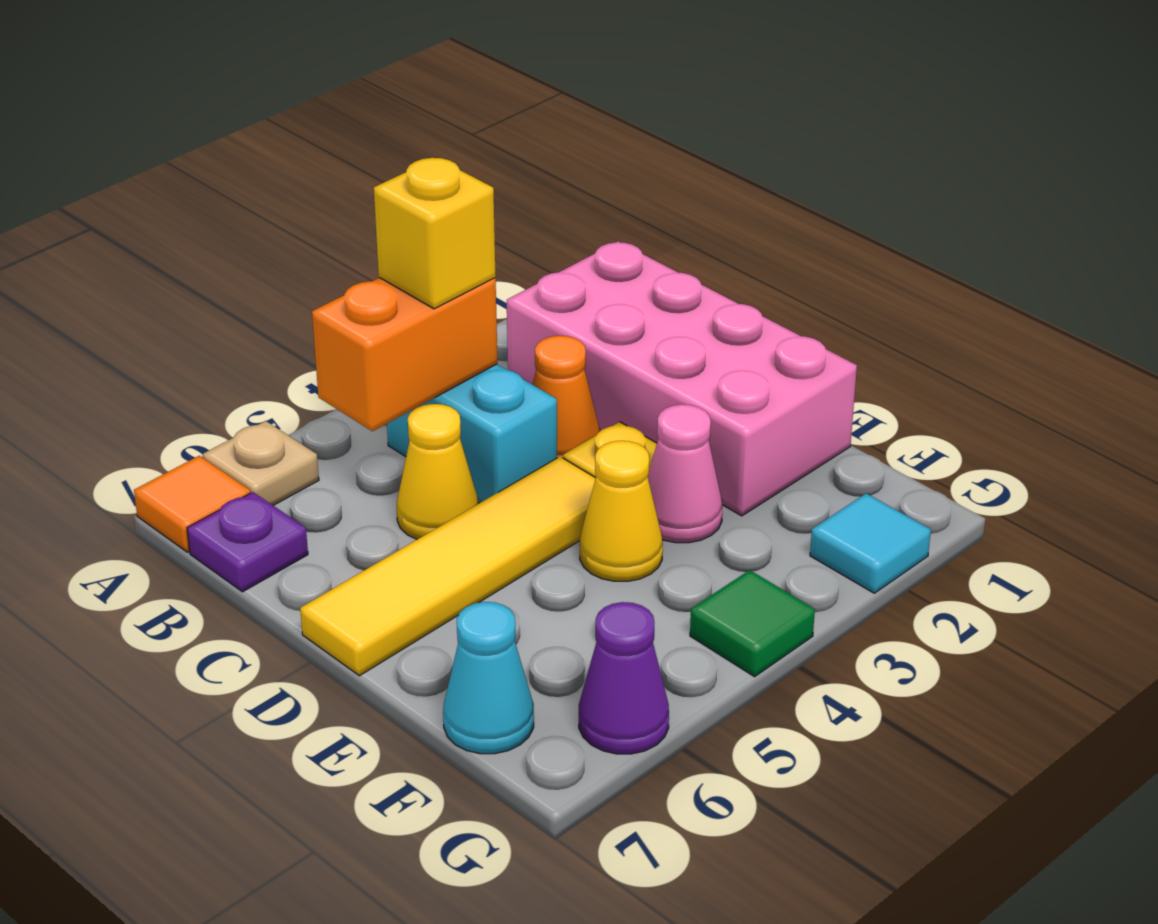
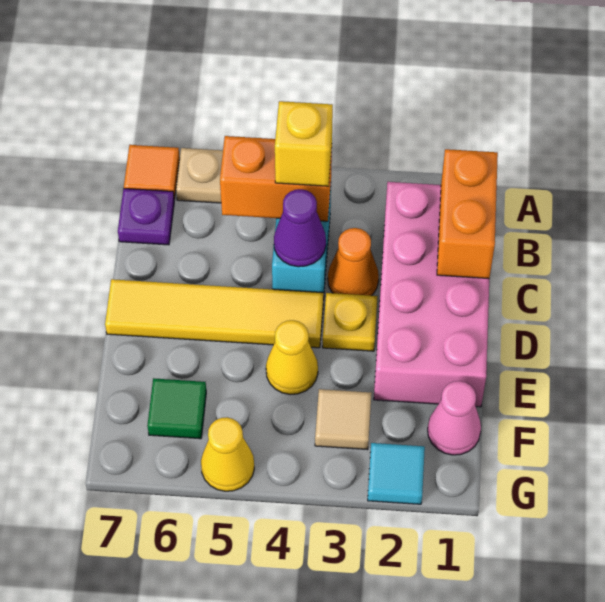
none -> orange brick B1:C1 level 2
yellow cone C5 level 1 -> yellow cone G5 level 1
pink cone E3 level 1 -> pink cone F1 level 1
none -> tan tile F3 level 1
cyan cone F7 level 1 -> none
green tile G4 level 1 -> green tile F6 level 1
purple cone G6 level 1 -> purple cone C4 level 2

